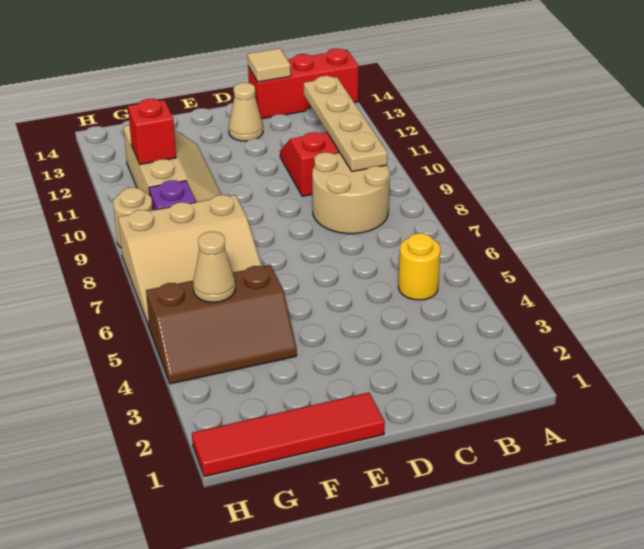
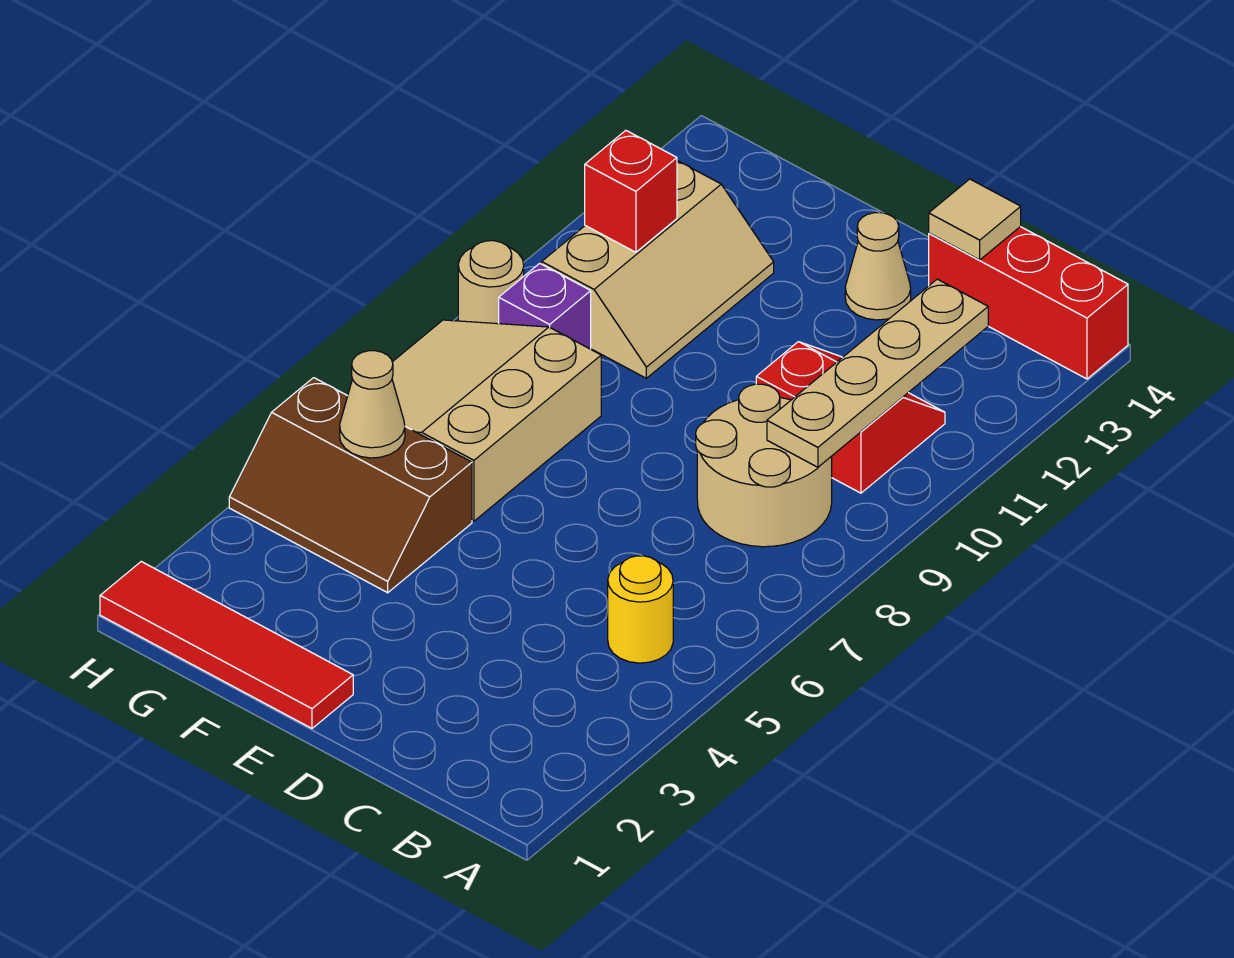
tan slope F6:H8 level 1 top 8 -> tan slope F6:H8 level 1 top F

